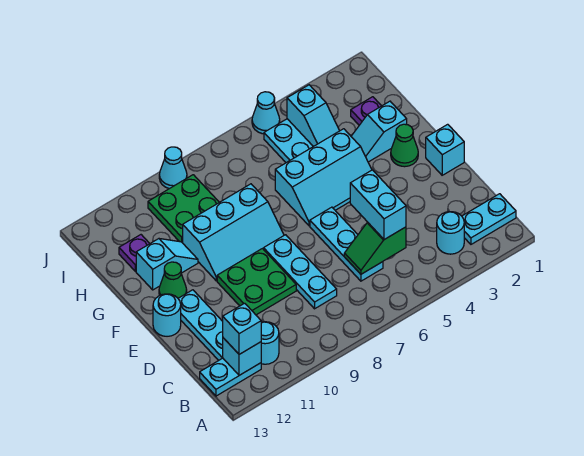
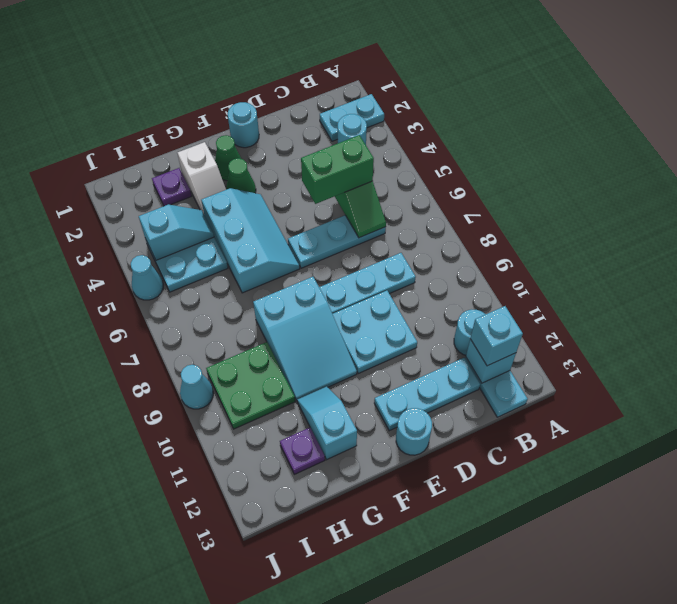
cyan plate B1:B2 level 1 -> cyan plate A2:B2 level 1
cyan brick C5:D5 level 3 -> green brick C5:D5 level 3
green plate D9:E10 level 1 -> cyan plate D9:E10 level 1
cyan brick E1 level 1 -> cyan round brick E1 level 1
cyan slope F8:G10 level 1 top G -> cyan slope F8:G10 level 1 top 8
green cone F12 level 1 -> green cone F3 level 1
cyan slope G2:G3 level 1 top 2 -> white slope G2:G3 level 1 top 2

